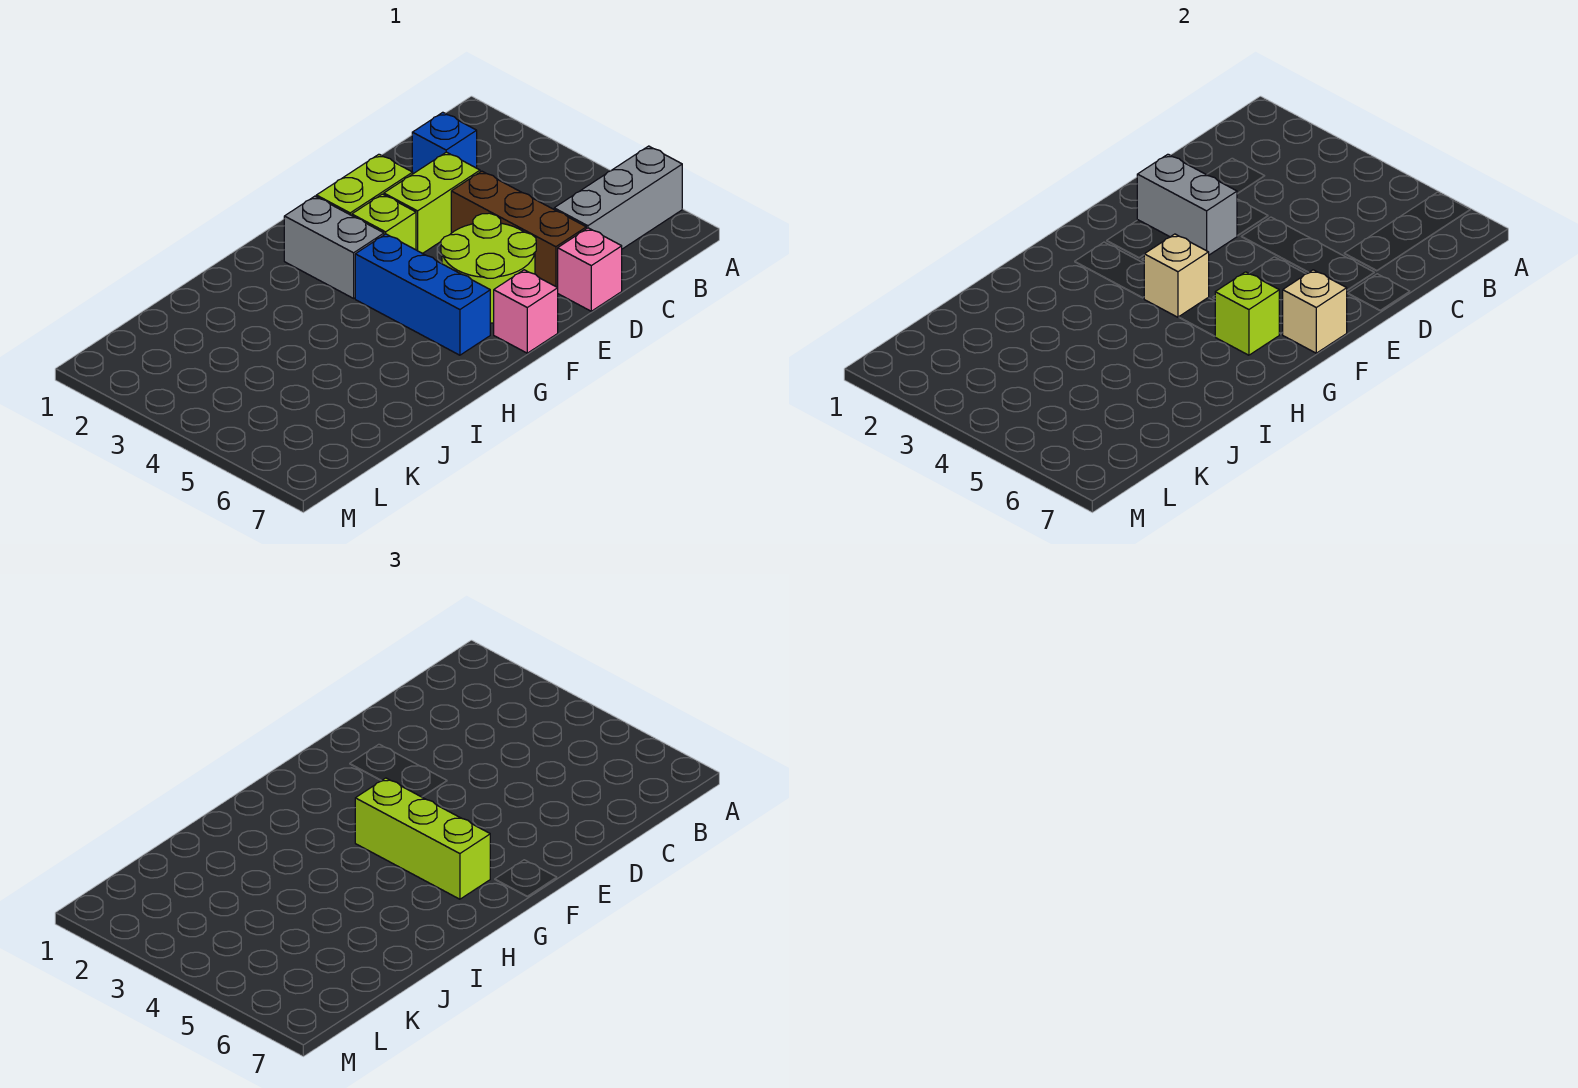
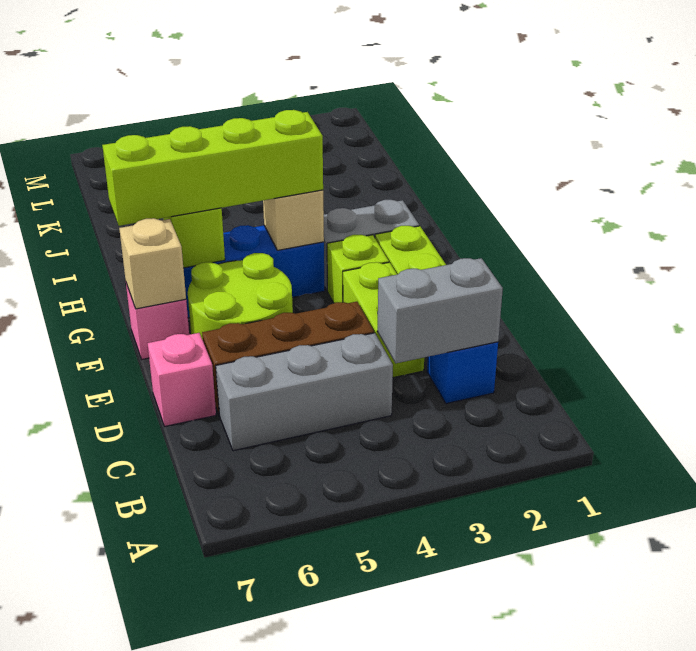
grey brick A6:C6 level 1 -> grey brick C4:C6 level 1
grey brick E2:E3 level 2 -> grey brick C2:C3 level 2
lime brick G4:G6 level 3 -> lime brick G4:G7 level 3

